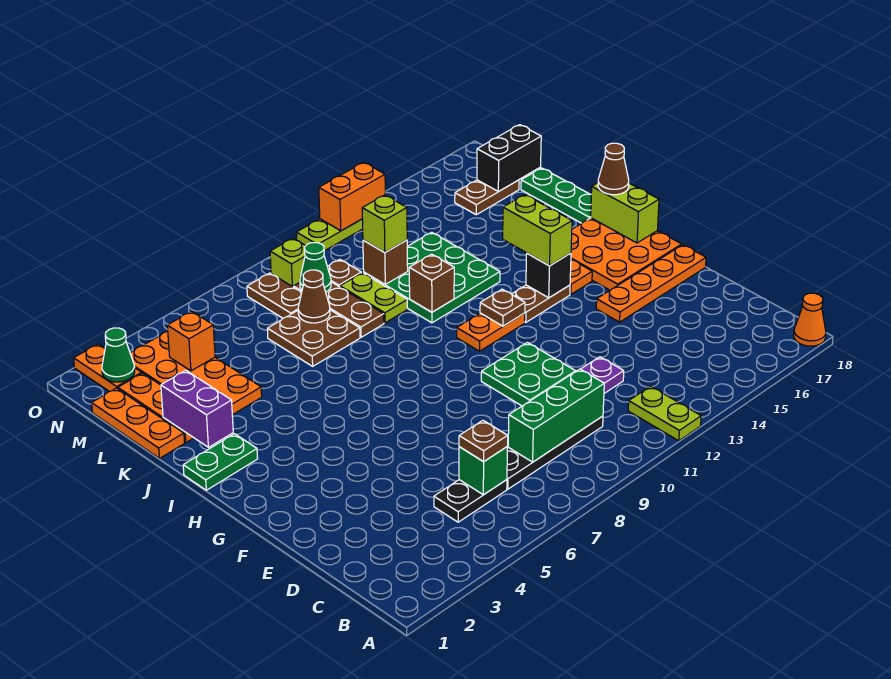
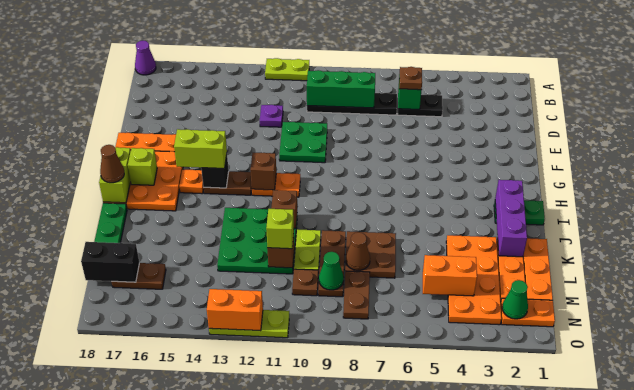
lime plate A12:B12 level 1 -> lime plate A11:A12 level 1
orange cone A18 level 1 -> purple cone A18 level 1
brown plate H12 level 2 -> brown brick H12 level 2
lime brick H14:I14 level 3 -> lime brick H14:H15 level 3
purple brick J2:K2 level 2 -> purple brick I2:K2 level 2
orange brick M4 level 2 -> orange brick M4:M5 level 2
orange plate N2:O2 level 1 -> orange plate N1:N2 level 1
lime brick N9 level 1 -> lime brick H17 level 2

